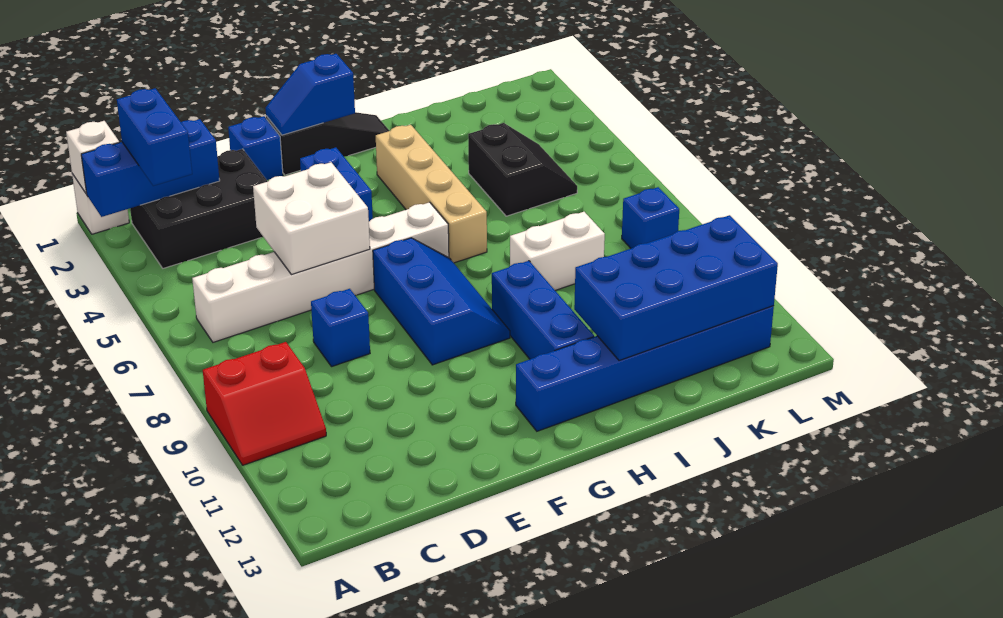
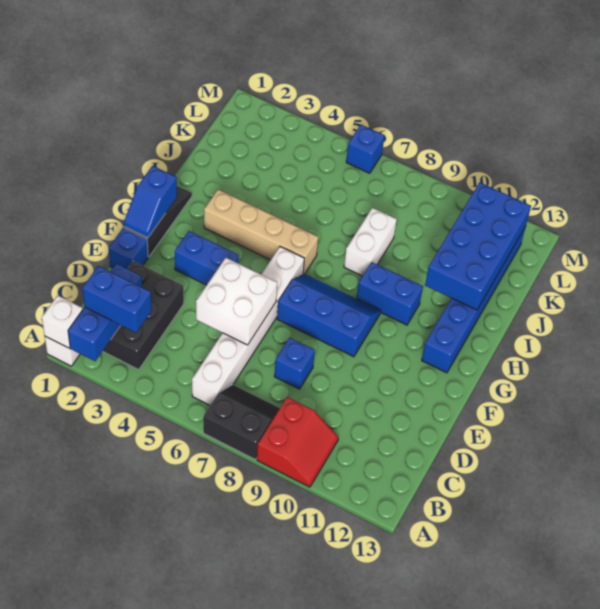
blue brick H9:H11 level 1 -> blue brick H9:H10 level 1
black slope J4:K5 level 1 top J -> black slope A7:B8 level 1 top A
blue brick L8 level 1 -> blue brick M6 level 1

